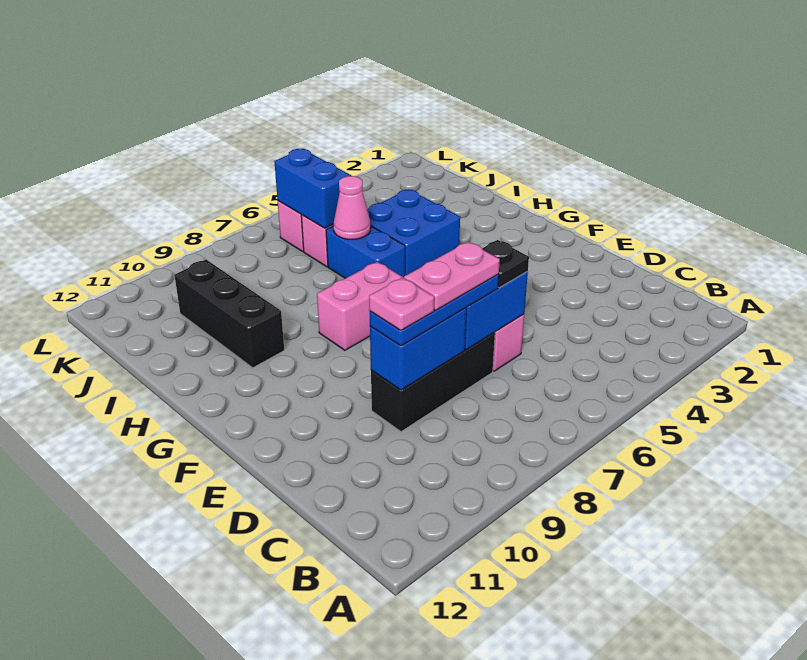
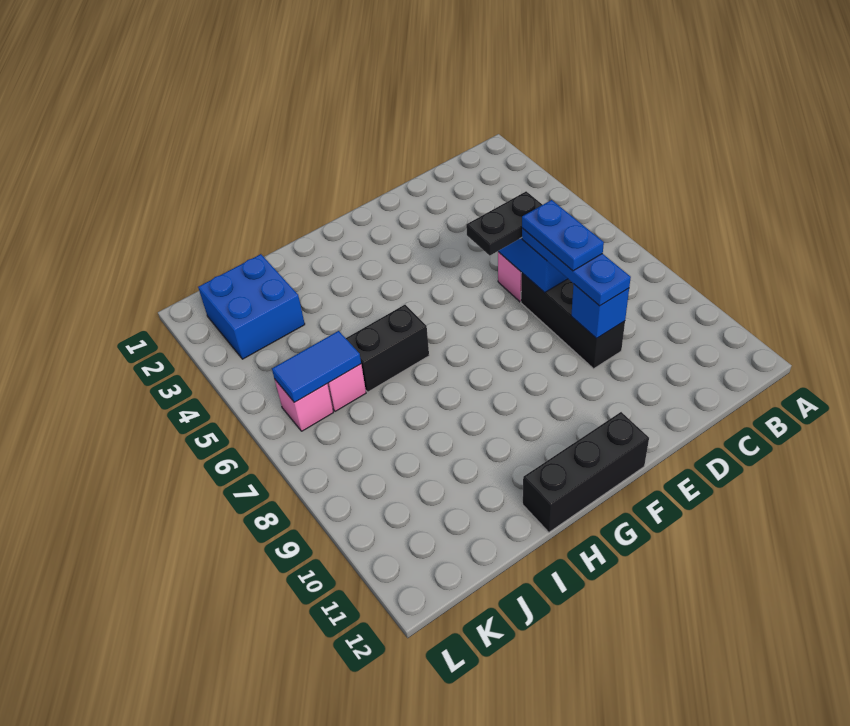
black plate D6 level 3 -> black plate D6:E6 level 3
pink plate D7:D8 level 4 -> blue plate D7:D8 level 4
blue brick D8:D9 level 2 -> blue brick D9 level 2
pink plate D9 level 4 -> none
pink brick G7:G8 level 1 -> none
blue brick H4:I5 level 1 -> blue brick J2:K3 level 1
blue brick H6:I6 level 1 -> black brick H6:I6 level 1
black brick H10:J10 level 1 -> black brick F12:H12 level 1
pink cone I6 level 2 -> none
blue brick J6:K6 level 2 -> blue tile J6:K6 level 2

